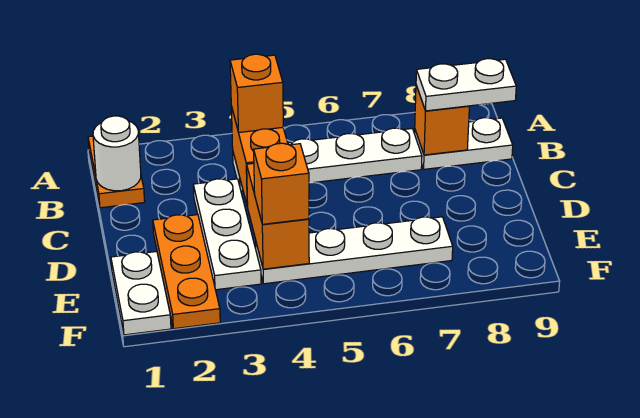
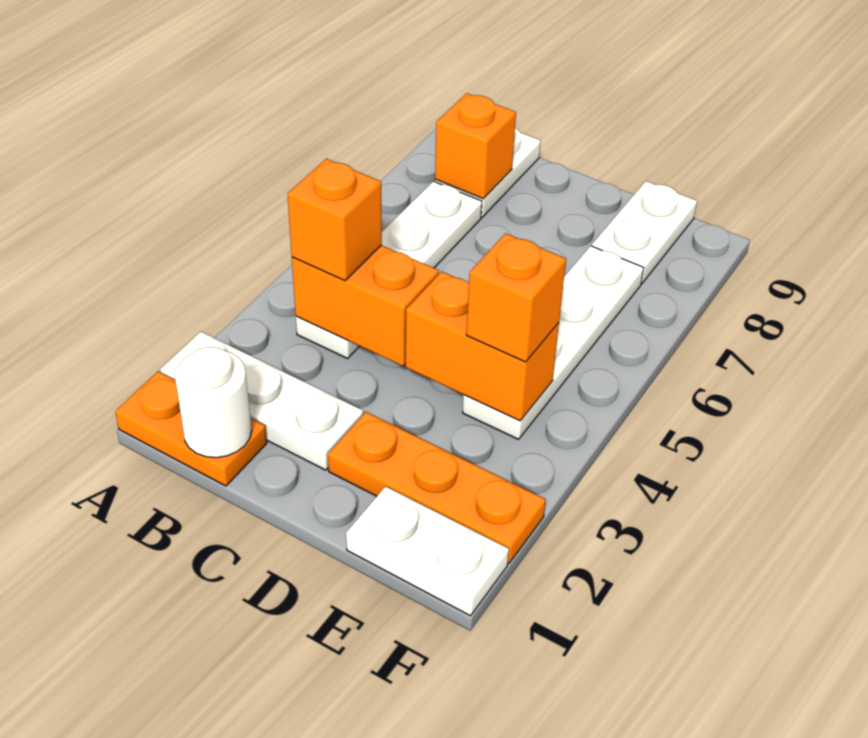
white plate B8:B9 level 3 -> white plate E8:E9 level 1
white plate C3:E3 level 1 -> white plate A2:C2 level 1

